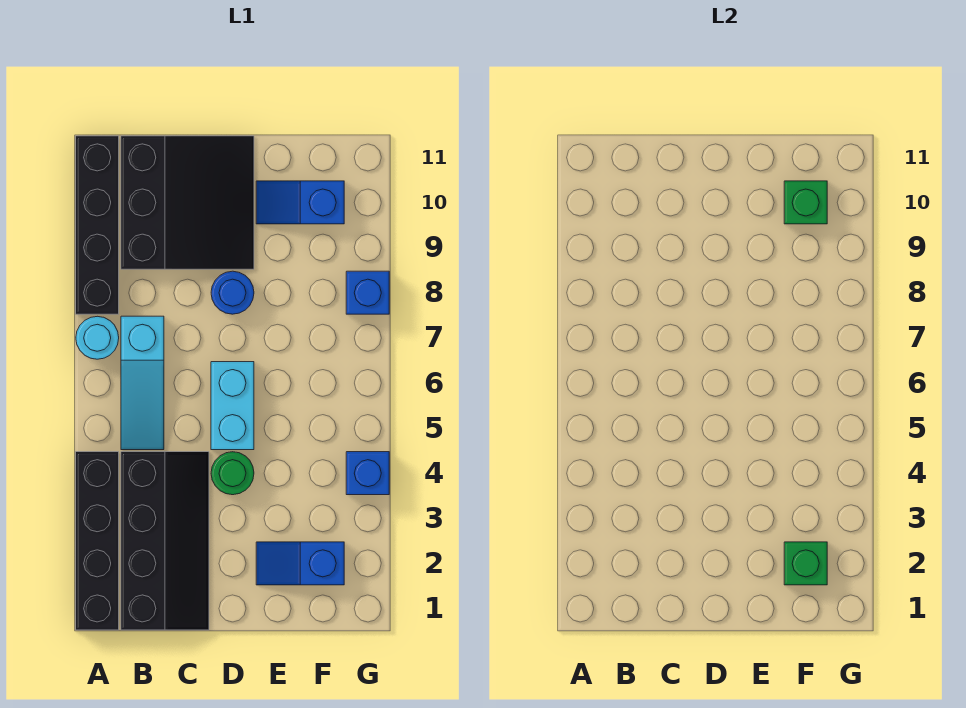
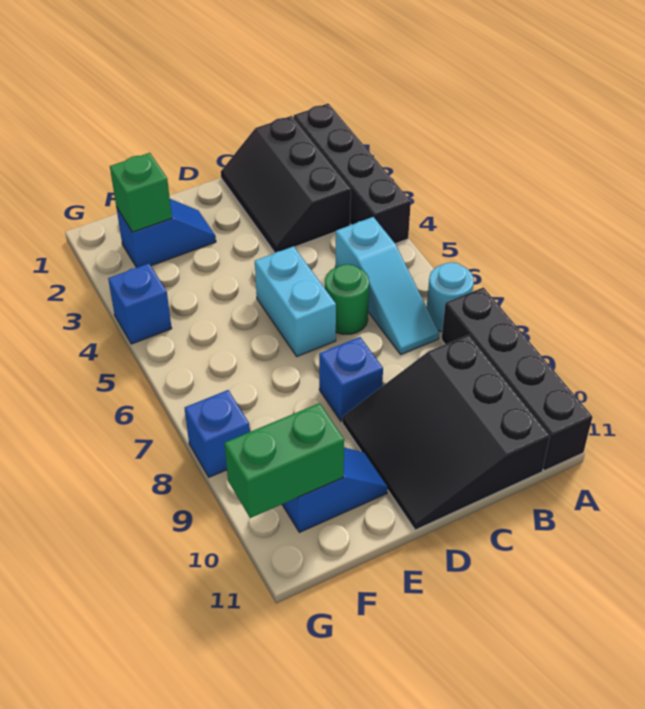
black slope B1:C4 level 1 top B -> black slope B1:C3 level 1 top B
cyan slope B5:B7 level 1 top 7 -> cyan slope B5:B7 level 1 top 5
green round brick D4 level 1 -> green round brick C6 level 1
blue round brick D8 level 1 -> blue brick D8 level 1
green brick F10 level 2 -> green brick F10:G10 level 2

